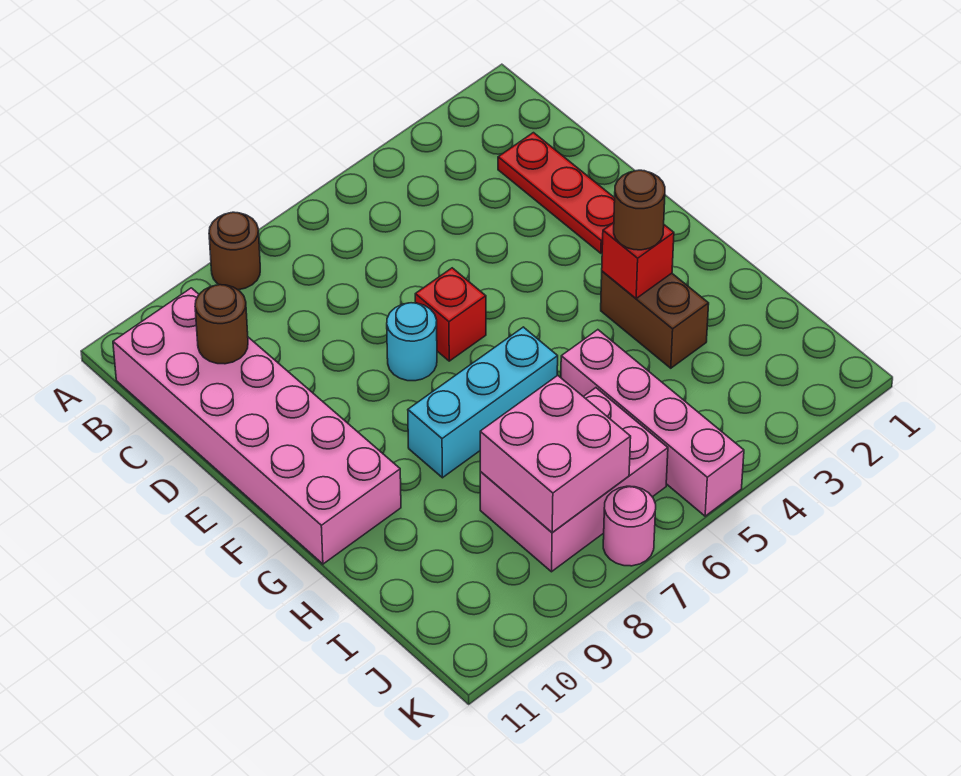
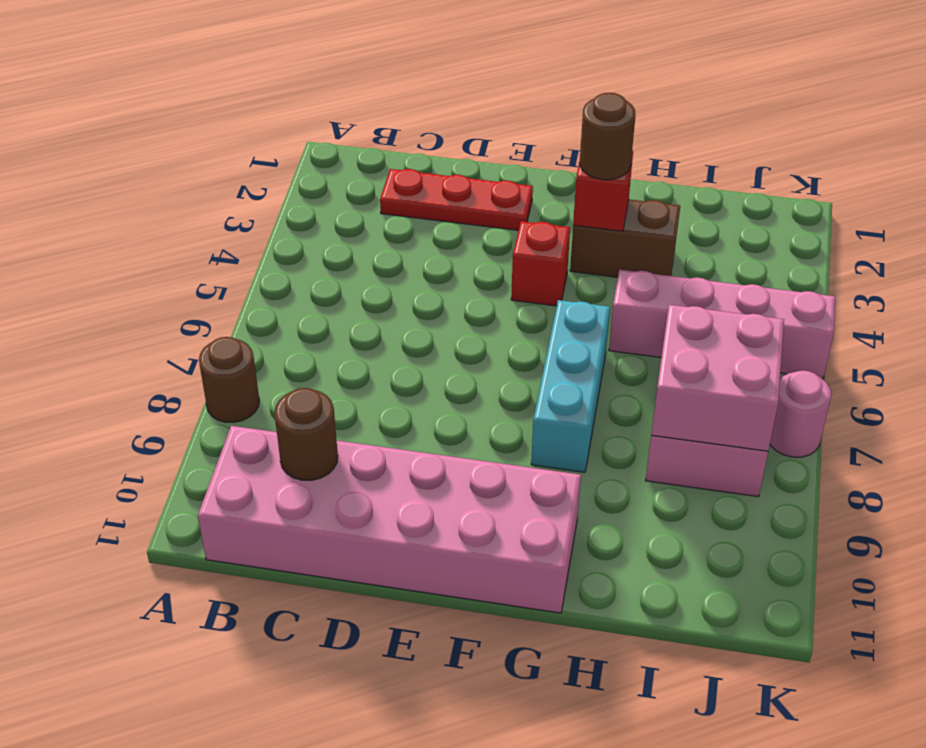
red brick E6 level 1 -> red brick F4 level 1
cyan round brick E7 level 1 -> none

